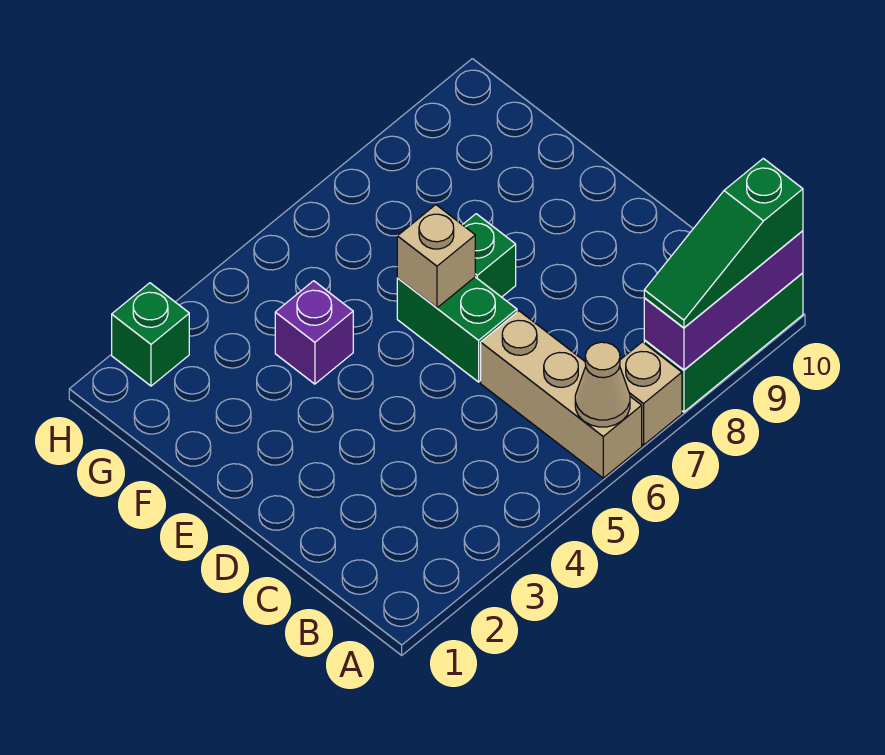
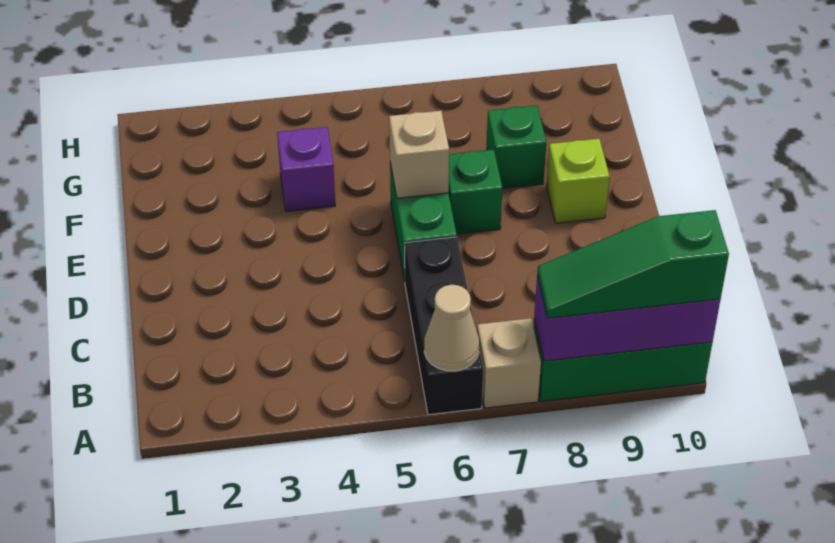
tan brick A6:C6 level 1 -> black brick A6:C6 level 1
none -> lime brick E9 level 1
green brick H2 level 1 -> green brick F8 level 1

